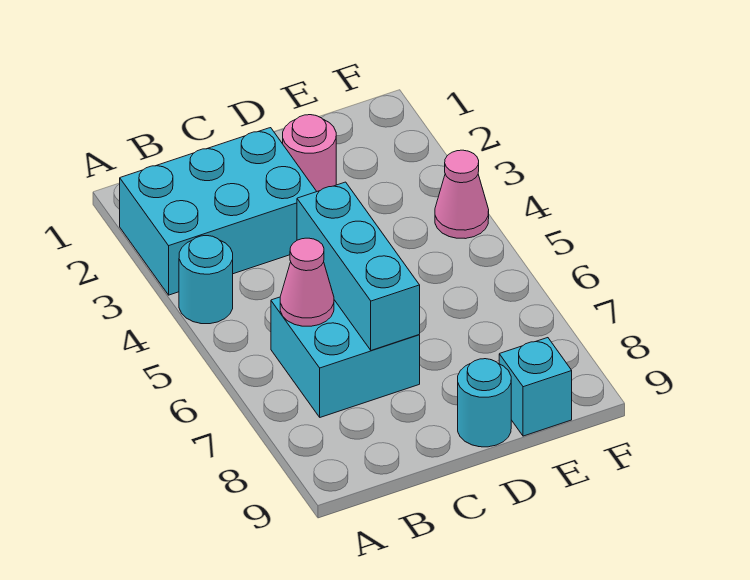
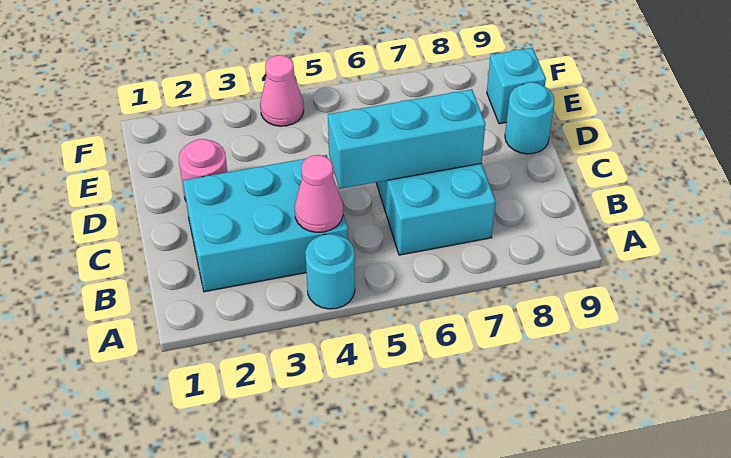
cyan brick A2:C3 level 1 -> cyan brick B2:C4 level 1
pink cone B6 level 2 -> pink cone B4 level 2

